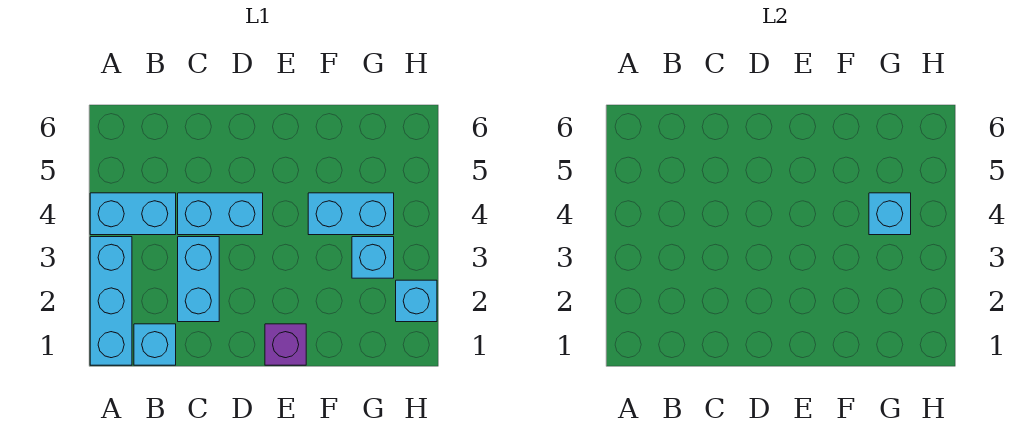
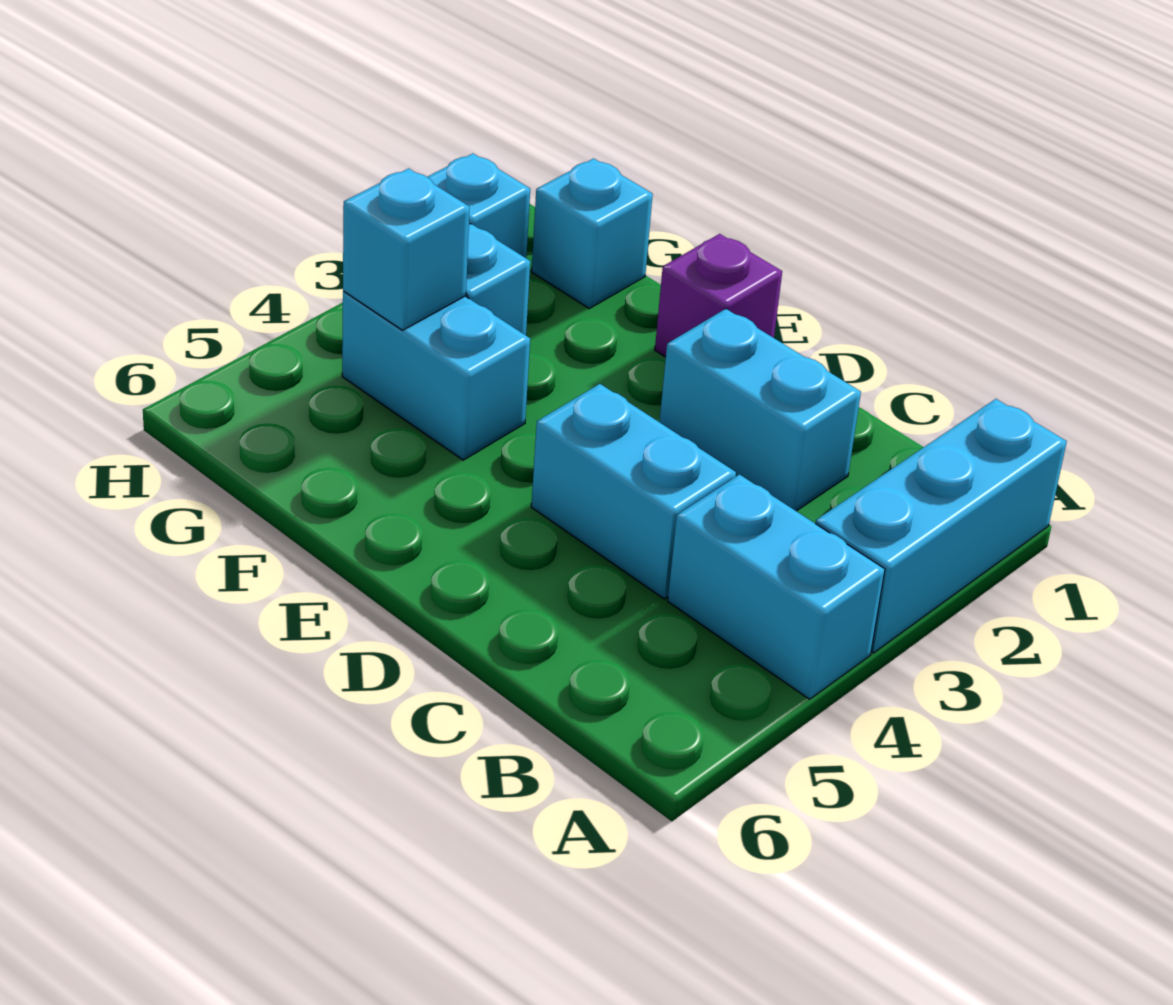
cyan brick B1 level 1 -> cyan brick G1 level 1
cyan brick C2:C3 level 1 -> cyan brick C2:D2 level 1

